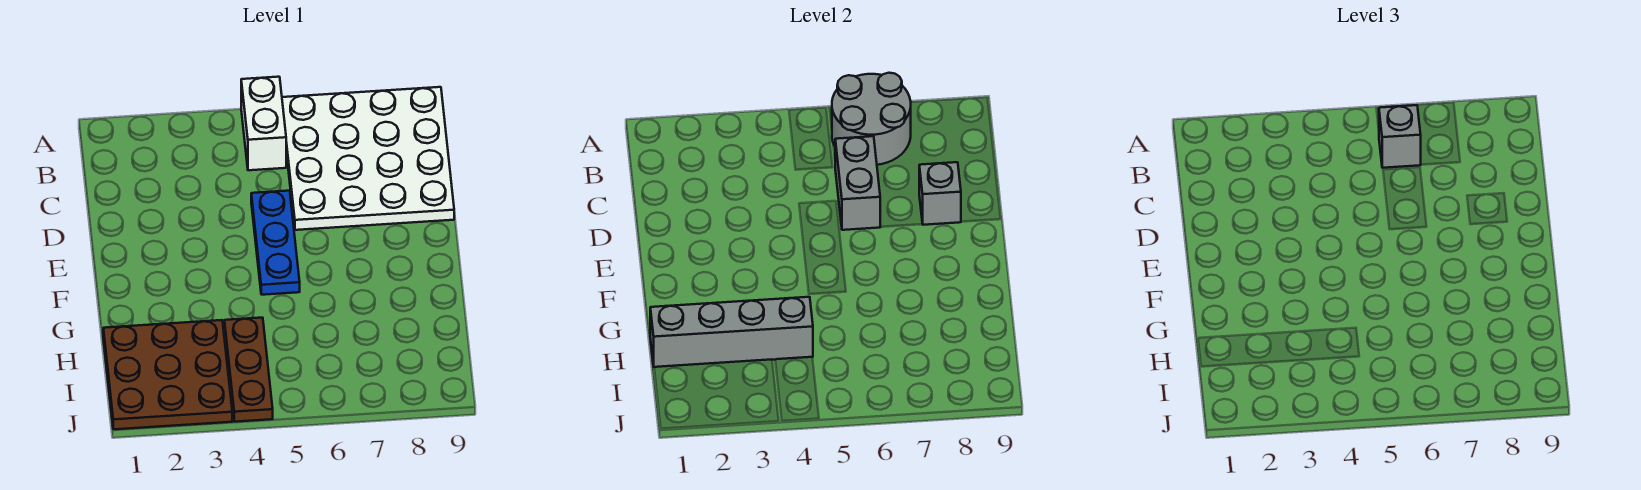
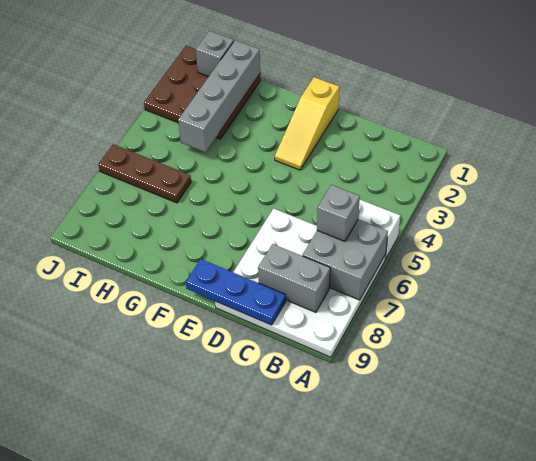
grey round brick A6:B7 level 2 -> grey brick A6:B7 level 2
grey brick C6:D6 level 2 -> grey brick B8:C8 level 2
blue plate D5:F5 level 1 -> blue plate C9:E9 level 2
grey brick D8 level 2 -> grey brick I1 level 2
none -> yellow slope E1:E3 level 1 top 1
brown plate H4:J4 level 1 -> brown plate H6:J6 level 1

